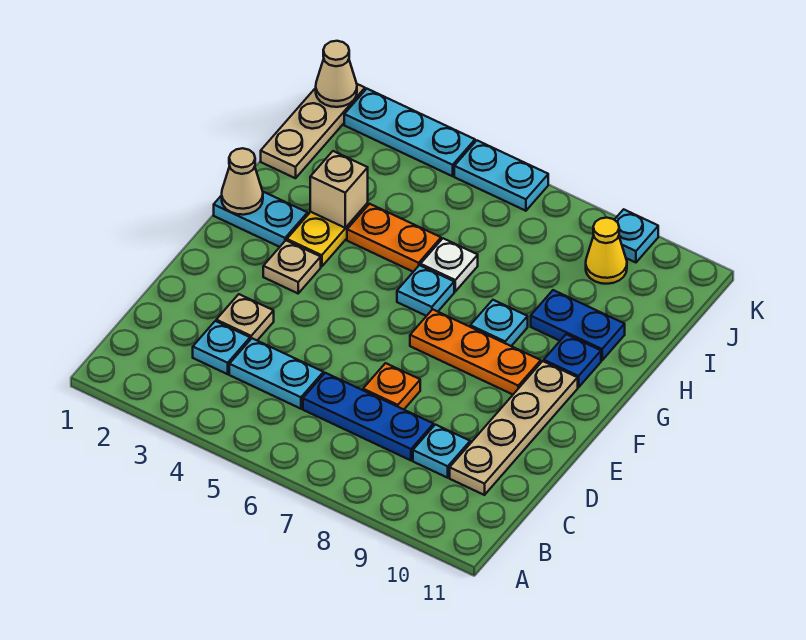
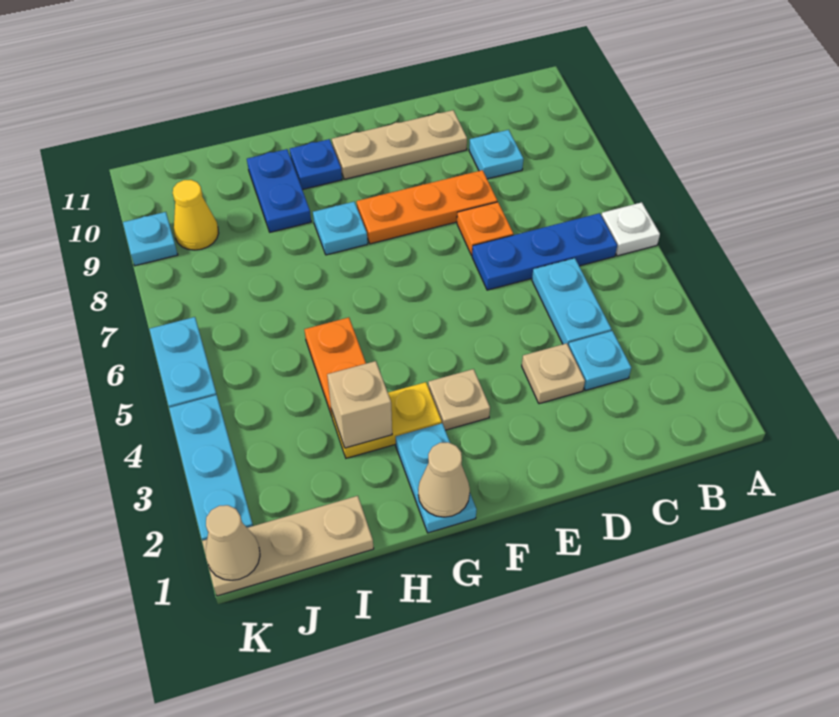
blue plate C6:C8 level 1 -> blue plate B6:D6 level 1
tan plate C10:F10 level 1 -> tan plate D10:F10 level 1
orange plate F7:F9 level 1 -> orange plate D8:F8 level 1
cyan plate G6 level 1 -> none
white plate H6 level 1 -> white plate A6 level 1

